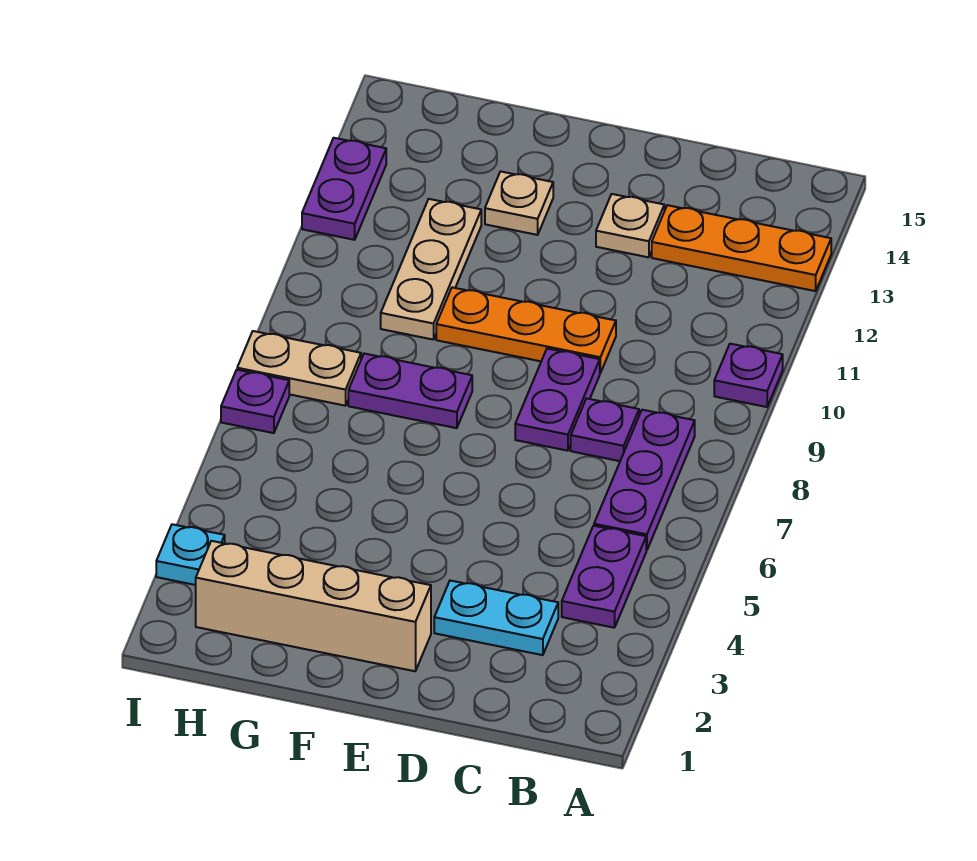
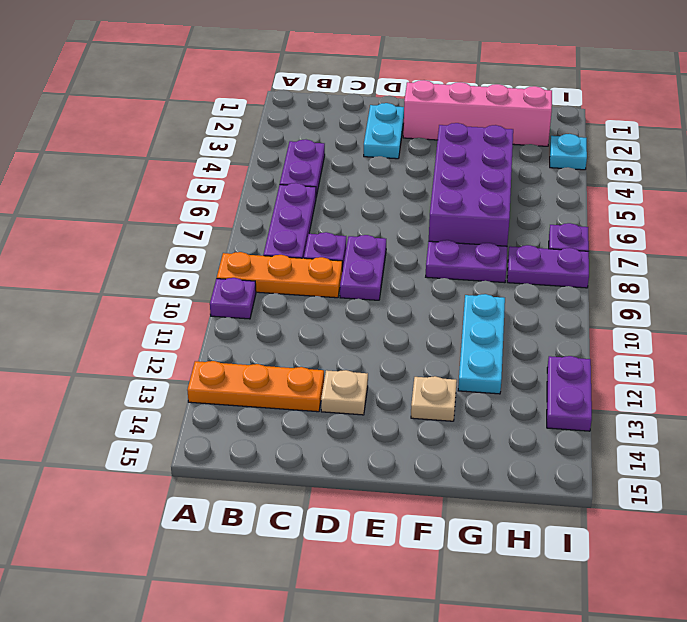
cyan plate C3:D3 level 1 -> cyan plate D2:D3 level 1
orange plate D10:F10 level 1 -> orange plate A9:C9 level 1
tan brick E2:H2 level 1 -> pink brick E2:H2 level 1
none -> purple brick F4:G7 level 1
tan plate G10:G12 level 1 -> cyan plate G10:G12 level 1
tan plate H8:I8 level 1 -> purple plate H8:I8 level 1

